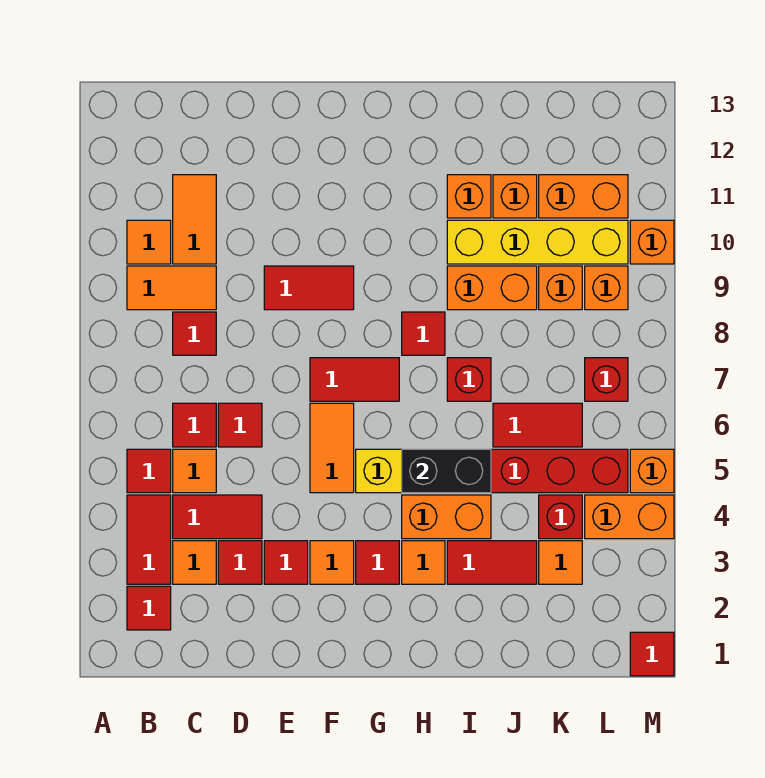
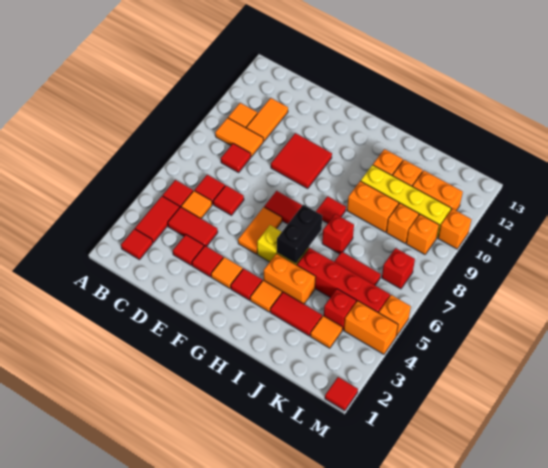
orange tile C3 level 1 -> none
red tile E9:F9 level 1 -> red tile E9:F10 level 1
black brick H5:I5 level 2 -> black brick H5:H6 level 2

